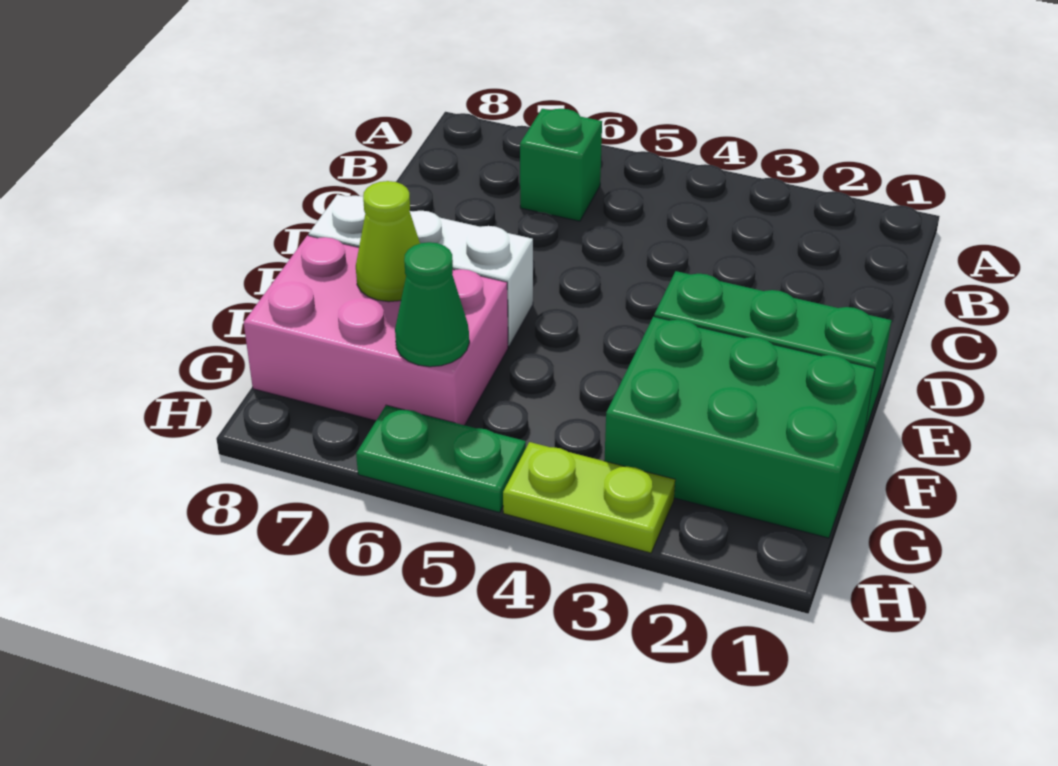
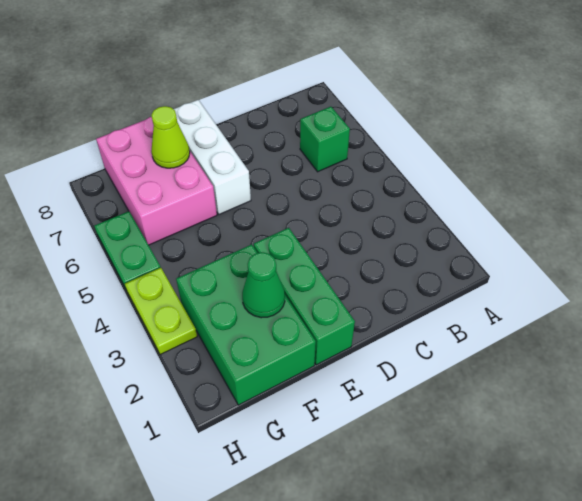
green cone G6 level 2 -> green cone F2 level 2

